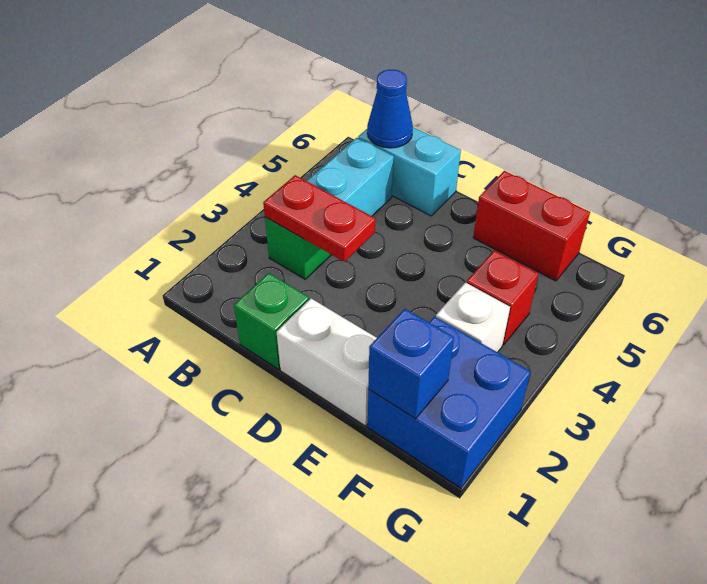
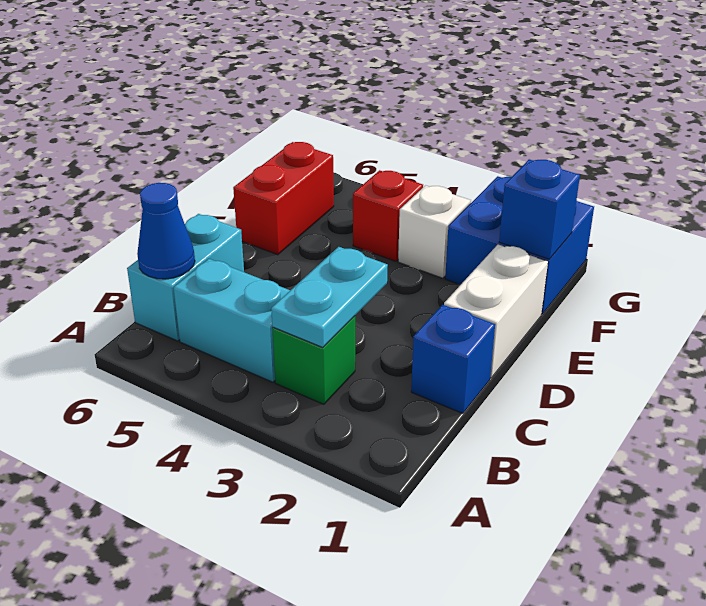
red plate B3:C3 level 2 -> cyan plate B3:C3 level 2
green brick C1 level 1 -> blue brick C1 level 1

